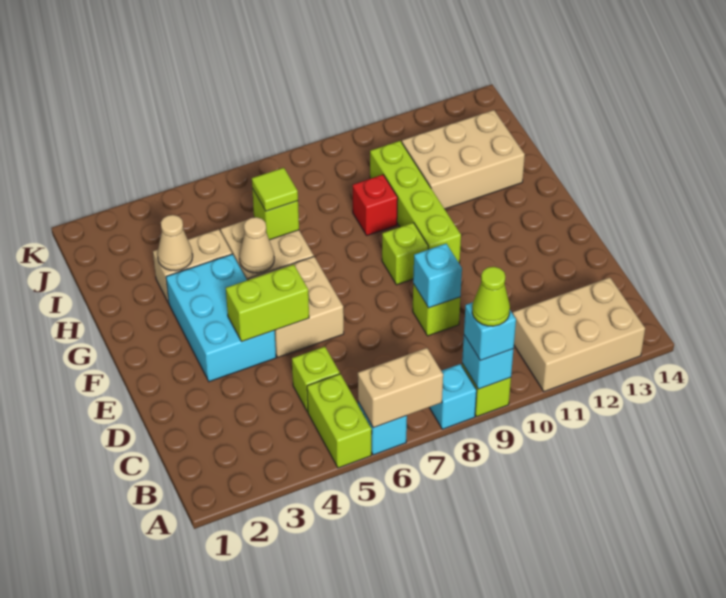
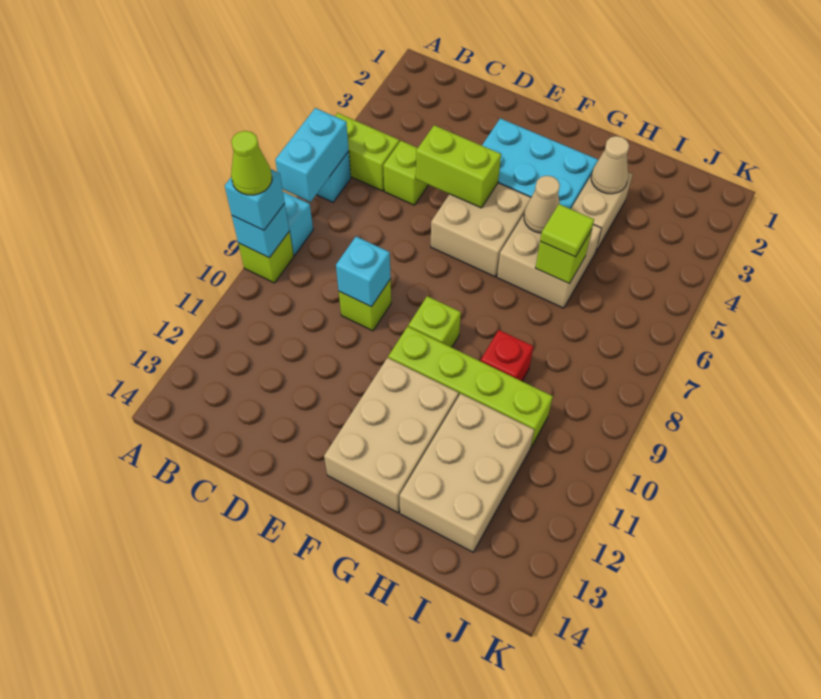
tan brick A6:A7 level 2 -> cyan brick A6:A7 level 2
tan brick A11:B13 level 1 -> tan brick F11:G13 level 1
lime brick E4:E5 level 2 -> lime brick D5:E5 level 2

